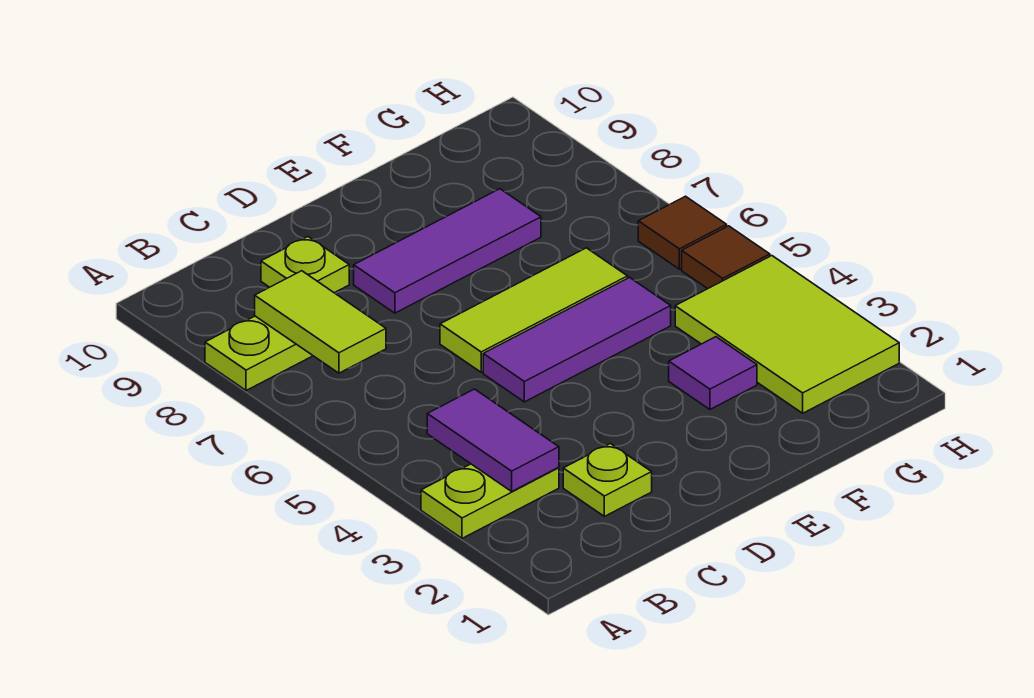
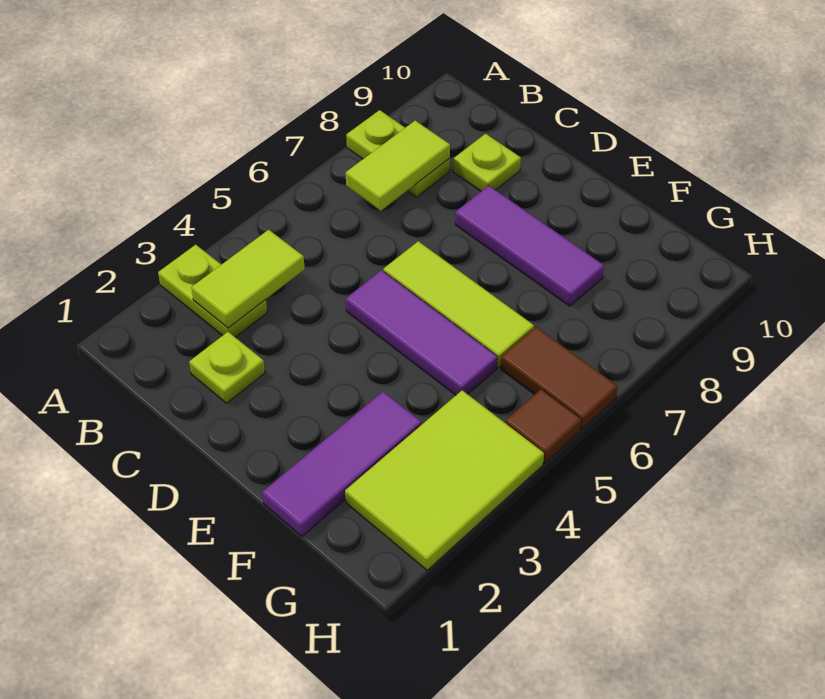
purple tile B3:B4 level 2 -> lime tile B3:B4 level 2
purple tile F3 level 1 -> purple tile F1:F3 level 1
brown tile H6 level 1 -> brown tile G6:H6 level 1

